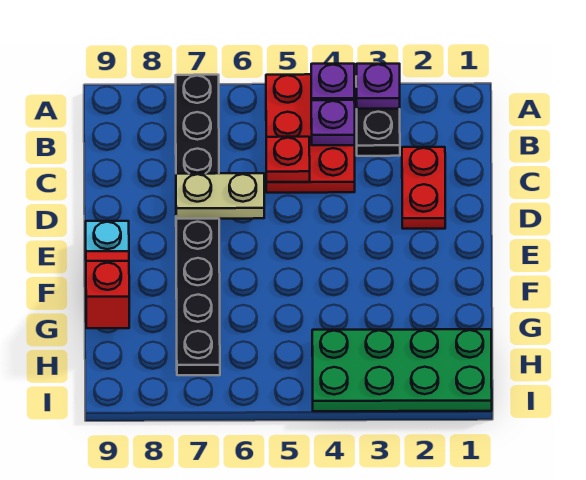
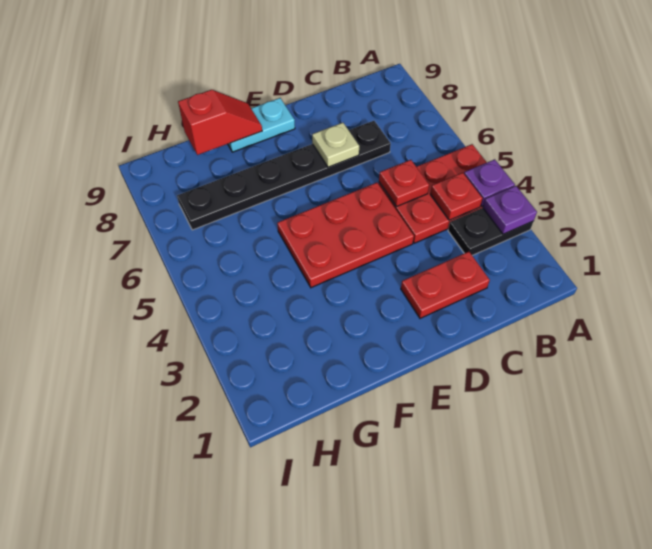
black plate A7:H7 level 1 -> black plate C7:H7 level 1
purple plate B4 level 2 -> red plate B4 level 2
none -> red plate D4:F5 level 1
tan plate D6:D7 level 2 -> tan plate D7 level 2
green plate H1:I4 level 1 -> none

